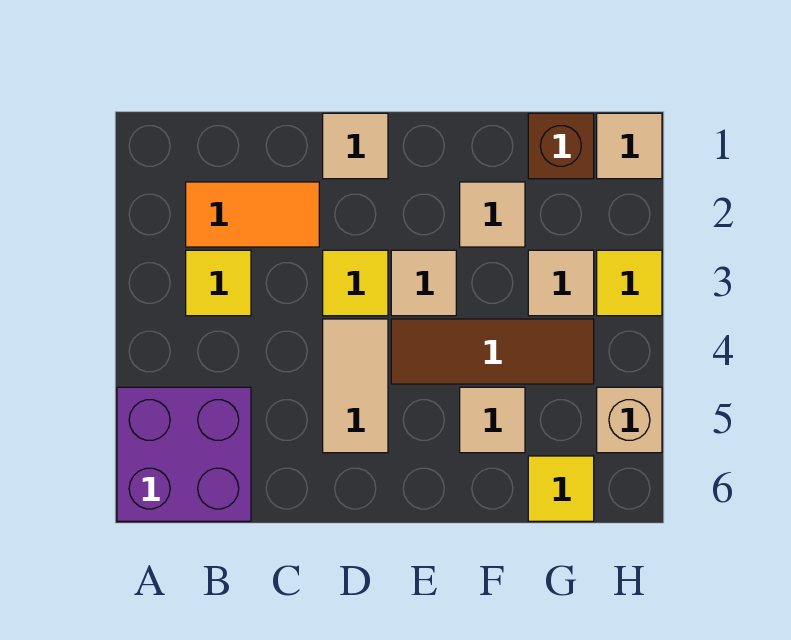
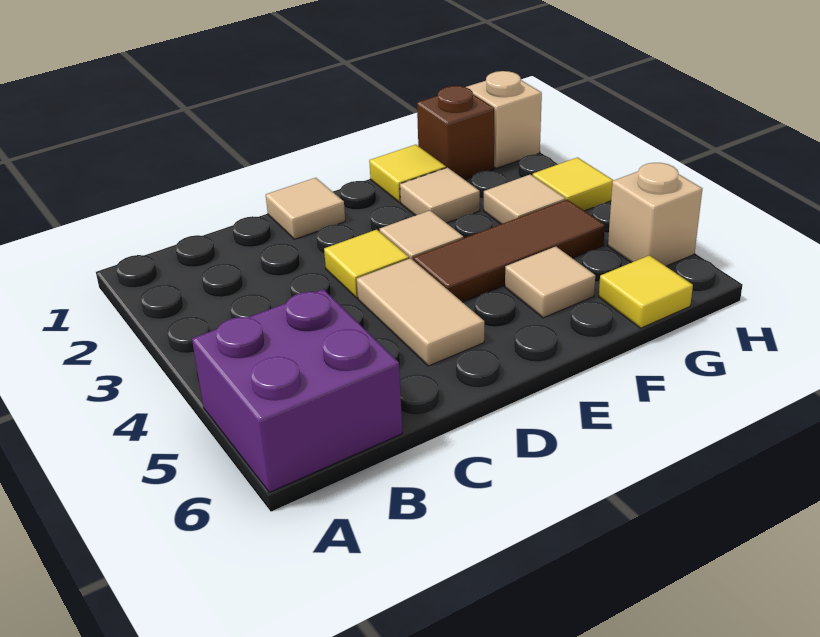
orange tile B2:C2 level 1 -> none
yellow tile B3 level 1 -> yellow tile F1 level 1
tan tile H1 level 1 -> tan brick H1 level 1

